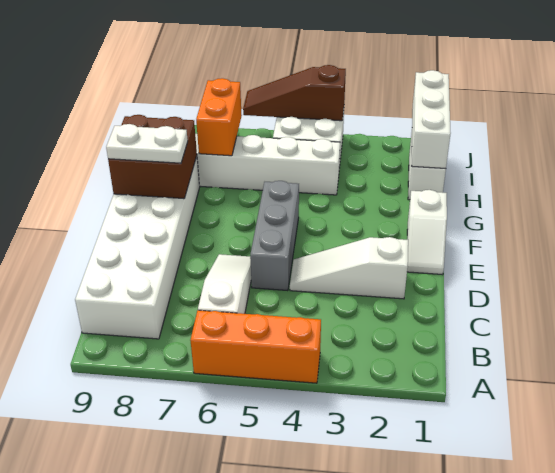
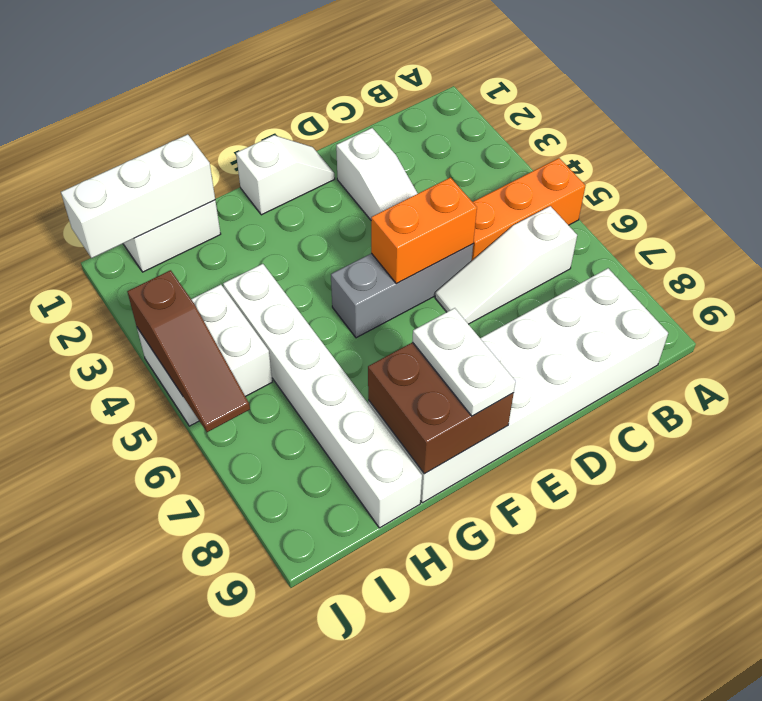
orange brick A4:A6 level 1 -> orange brick A5:C5 level 1
orange brick H7:I7 level 2 -> orange brick D5:E5 level 2

